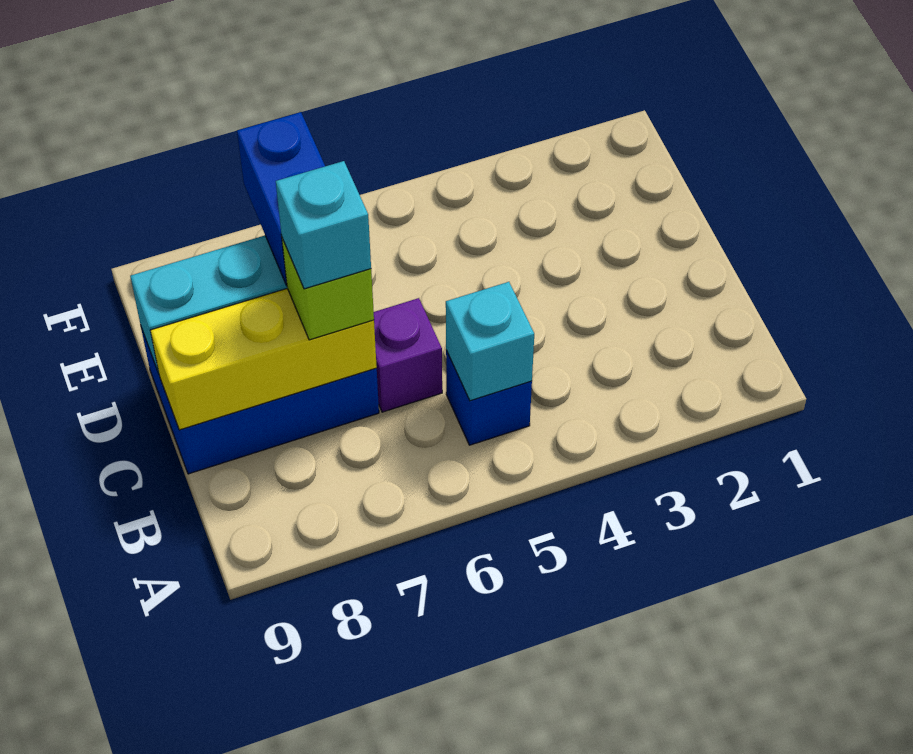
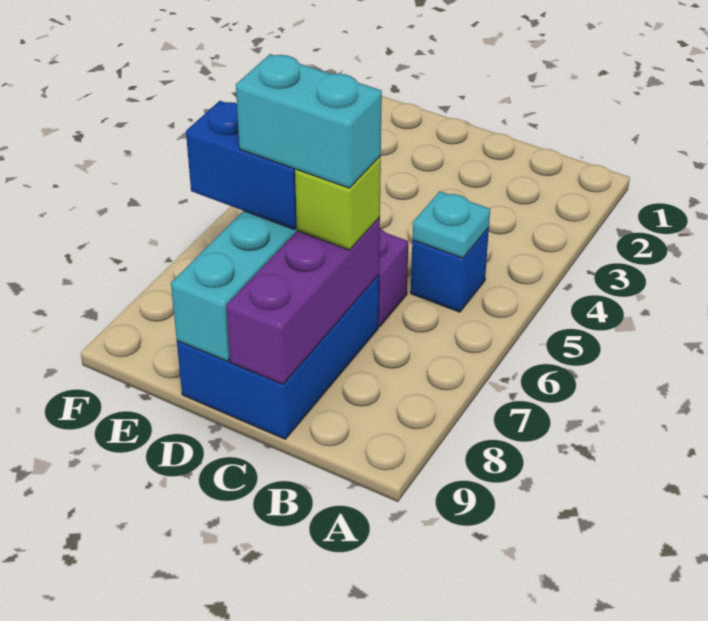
cyan brick B5 level 2 -> cyan plate B5 level 2
yellow brick C7:C9 level 2 -> purple brick C7:C9 level 2
cyan brick C7 level 4 -> cyan brick C7:D7 level 4

